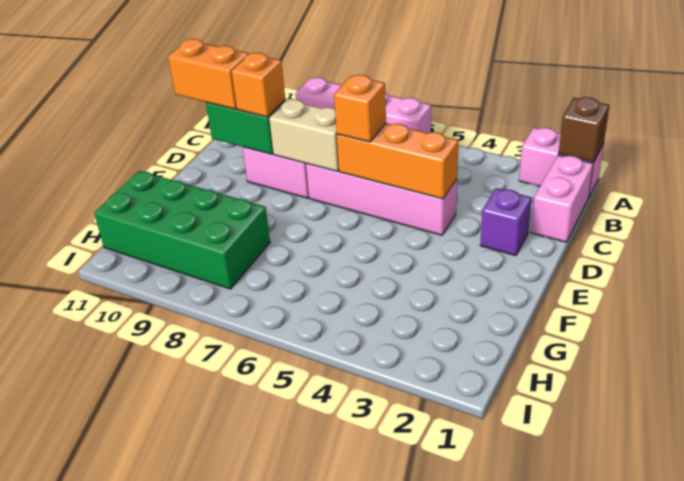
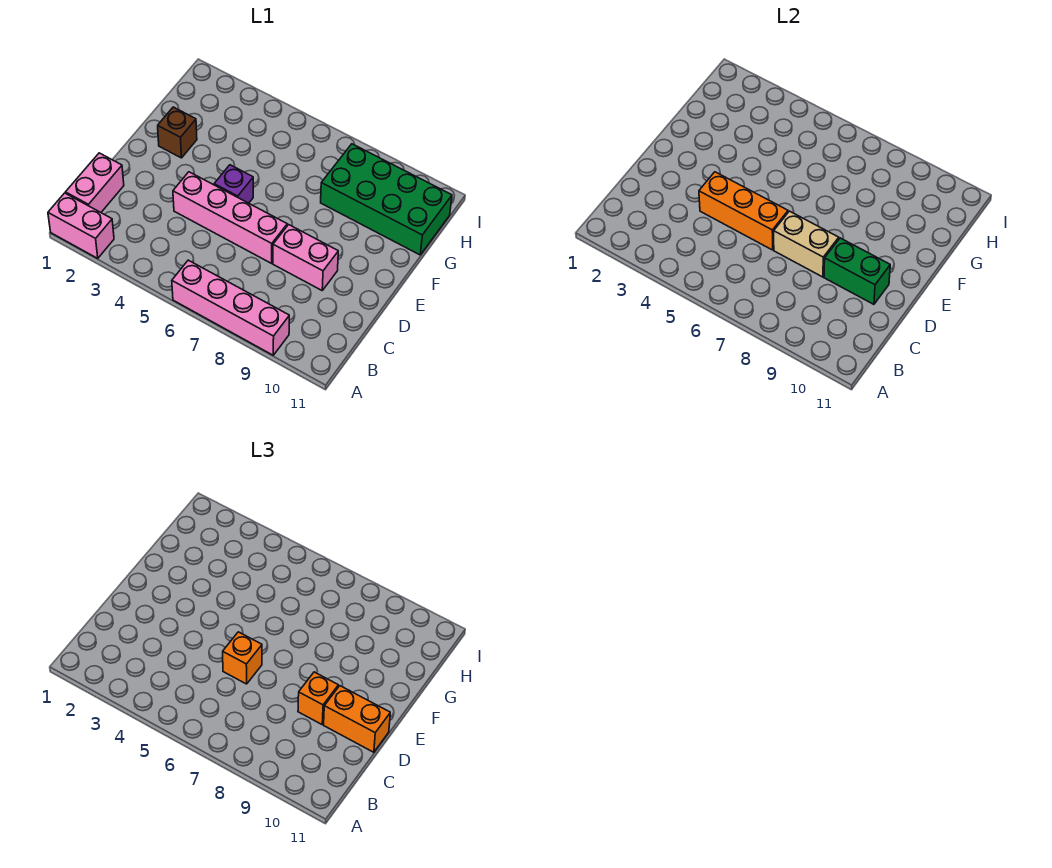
brown brick A1 level 2 -> brown brick F2 level 1
purple brick D2 level 1 -> purple brick E5 level 1

